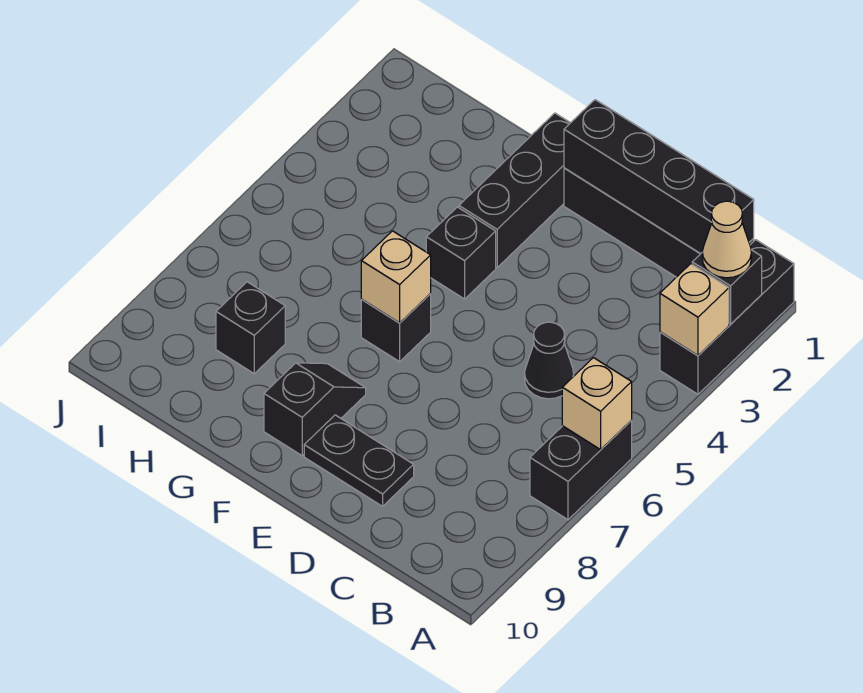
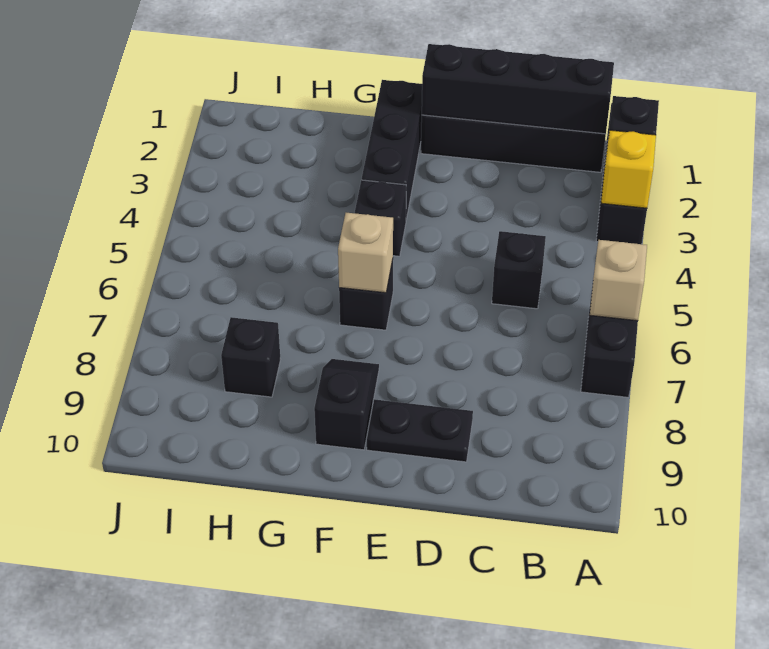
tan cone A2 level 3 -> none
tan brick A3 level 2 -> yellow brick A3 level 2
black cone C5 level 1 -> black brick C5 level 1

